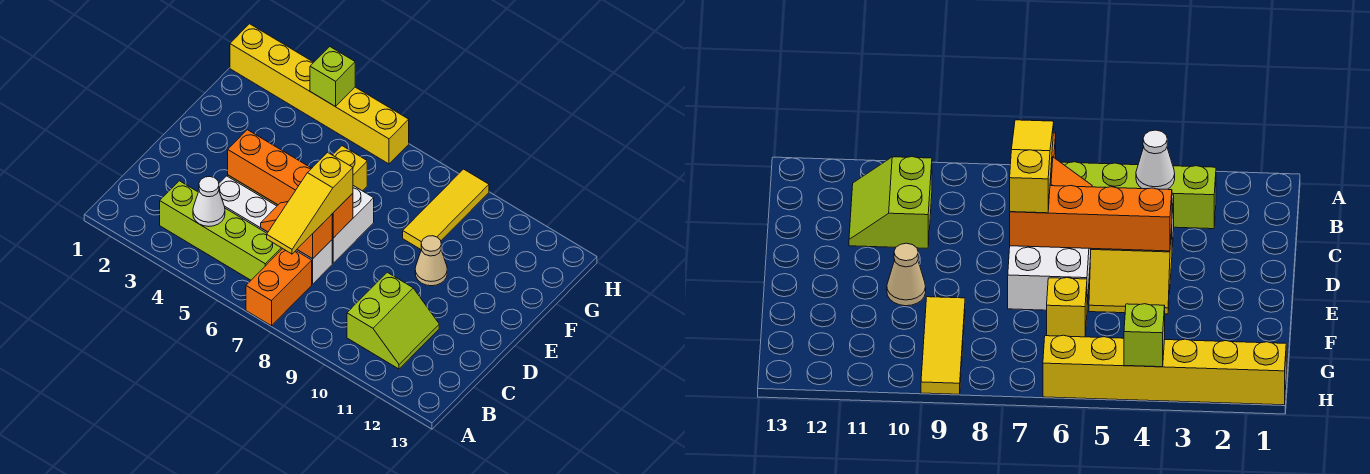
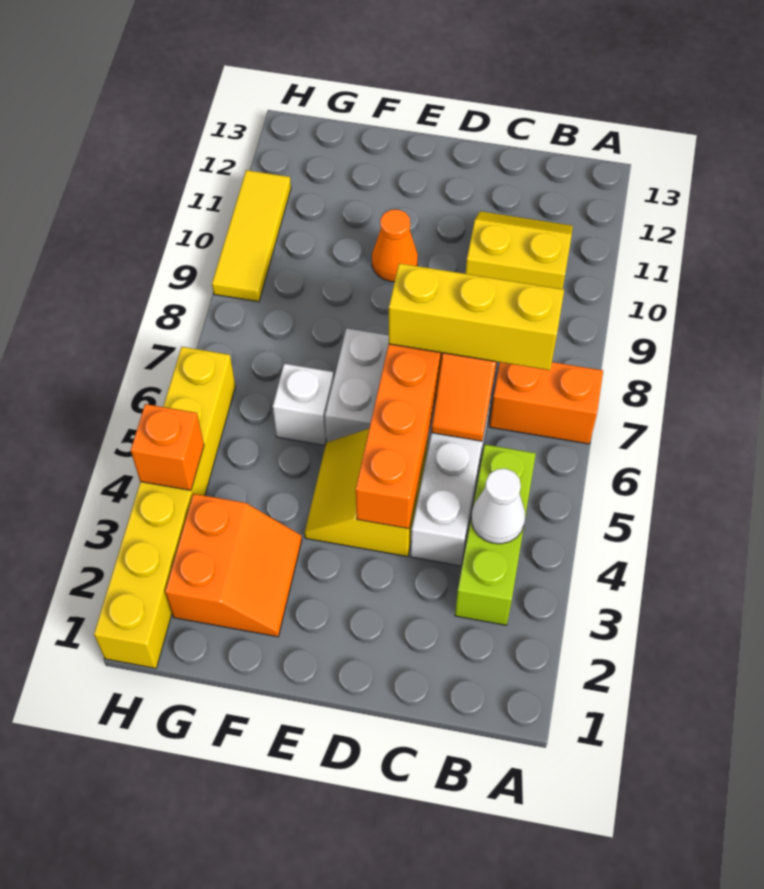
lime brick B3:B6 level 1 -> lime brick B3:B5 level 1
yellow slope B7:D7 level 3 top D -> yellow brick B7:D7 level 3
lime slope B10:C11 level 1 top 10 -> yellow slope B10:C11 level 1 top 10
tan cone E10 level 1 -> orange cone E10 level 1
none -> orange slope F2:G3 level 1 top G
yellow brick F6 level 1 -> white brick F6 level 1
yellow tile F9:H9 level 1 -> yellow tile H9:H11 level 1
lime brick H4 level 2 -> orange brick H4 level 2

